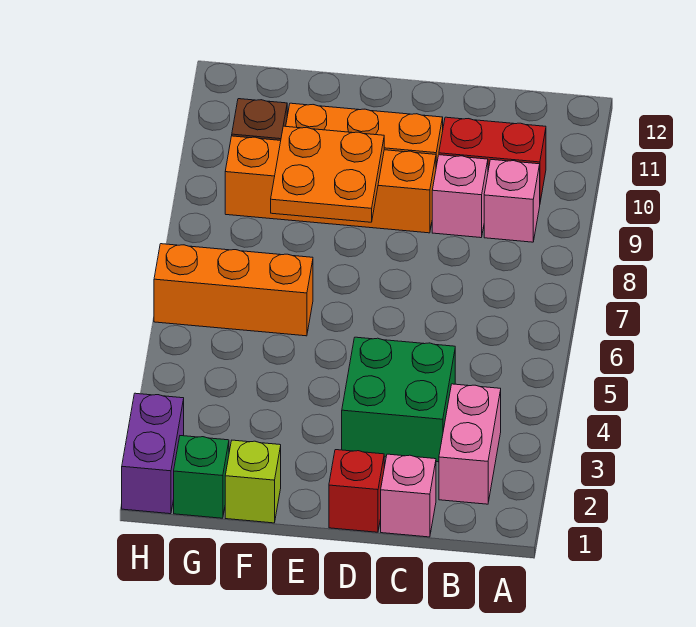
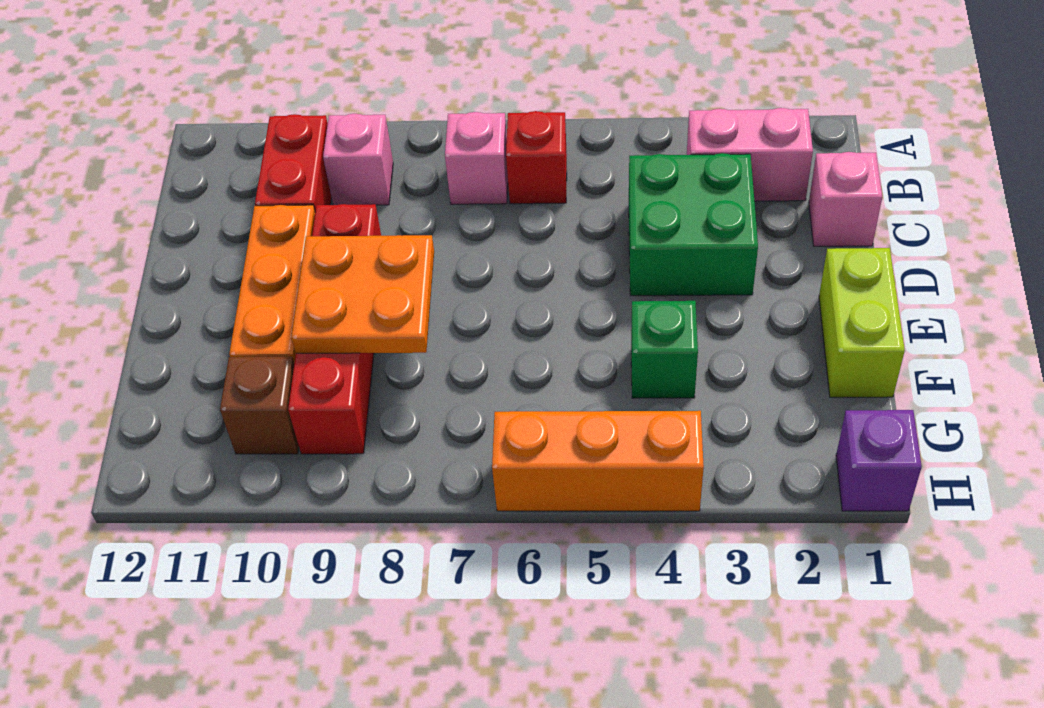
pink brick C9 level 1 -> pink brick B7 level 1
red brick D1 level 1 -> red brick B6 level 1
orange brick D9:G9 level 1 -> red brick D9:G9 level 1
lime brick F1 level 1 -> lime brick E1:F1 level 1
orange brick F6:H6 level 1 -> orange brick H4:H6 level 1
green brick G1 level 1 -> green brick F4 level 1
purple brick H1:H2 level 1 -> purple brick H1 level 1

